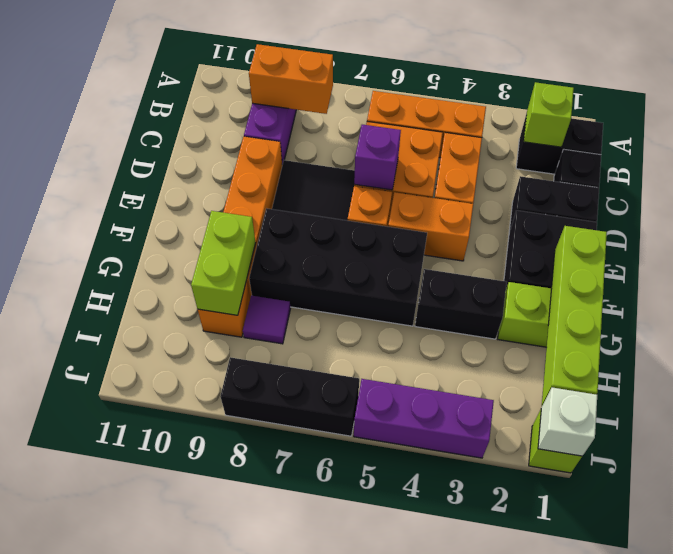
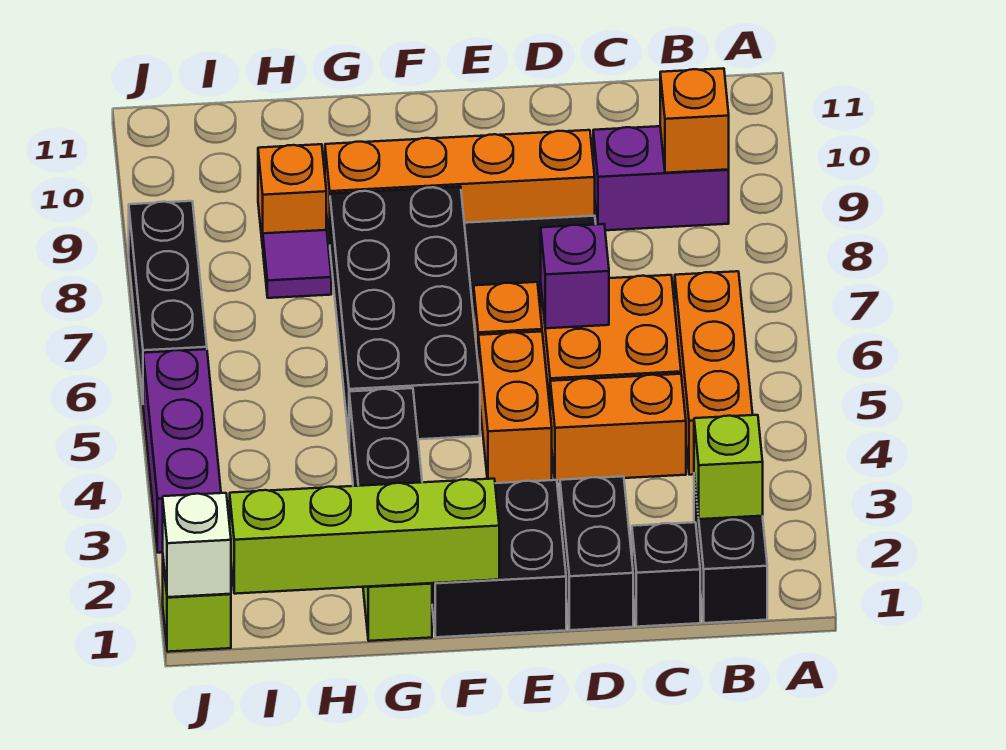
orange brick B8:B9 level 2 -> orange brick B9 level 2
lime brick G9:H9 level 2 -> none

